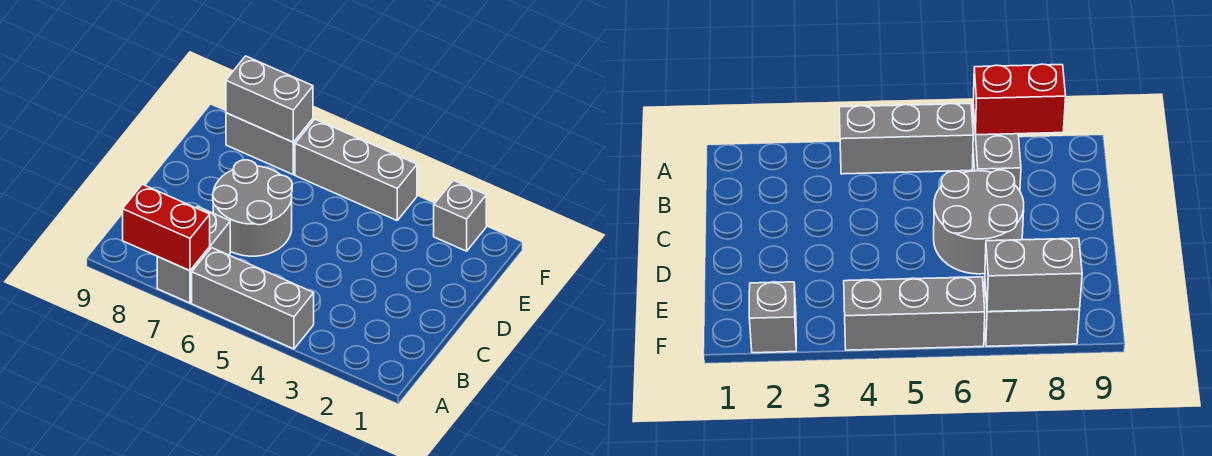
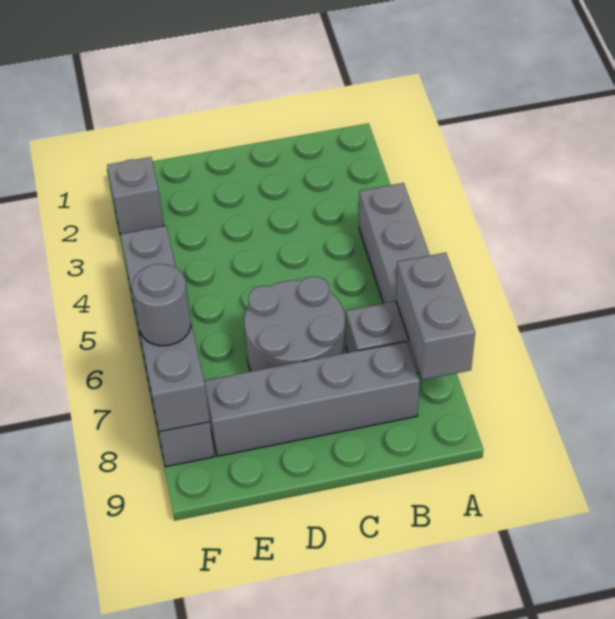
red brick A7:A8 level 2 -> grey brick A7:A8 level 2
none -> grey brick B8:E8 level 1
none -> grey round brick F7 level 3

